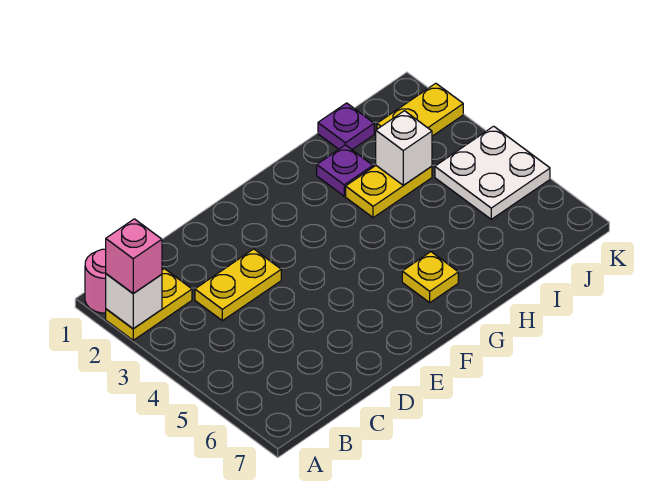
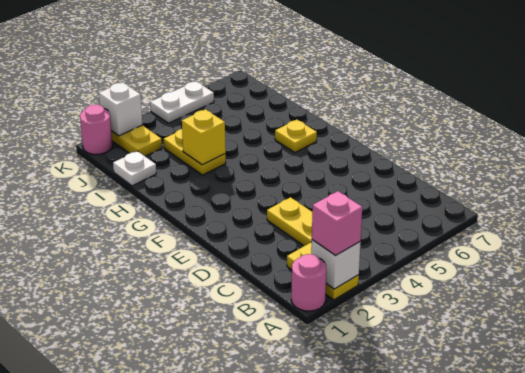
purple plate H2 level 1 -> none
none -> yellow brick H3 level 2
purple plate I1 level 1 -> white plate I1 level 1
white brick I3 level 2 -> white brick K2 level 2
white plate J4:K5 level 1 -> white plate K4:K5 level 1
none -> pink round brick K1 level 1

